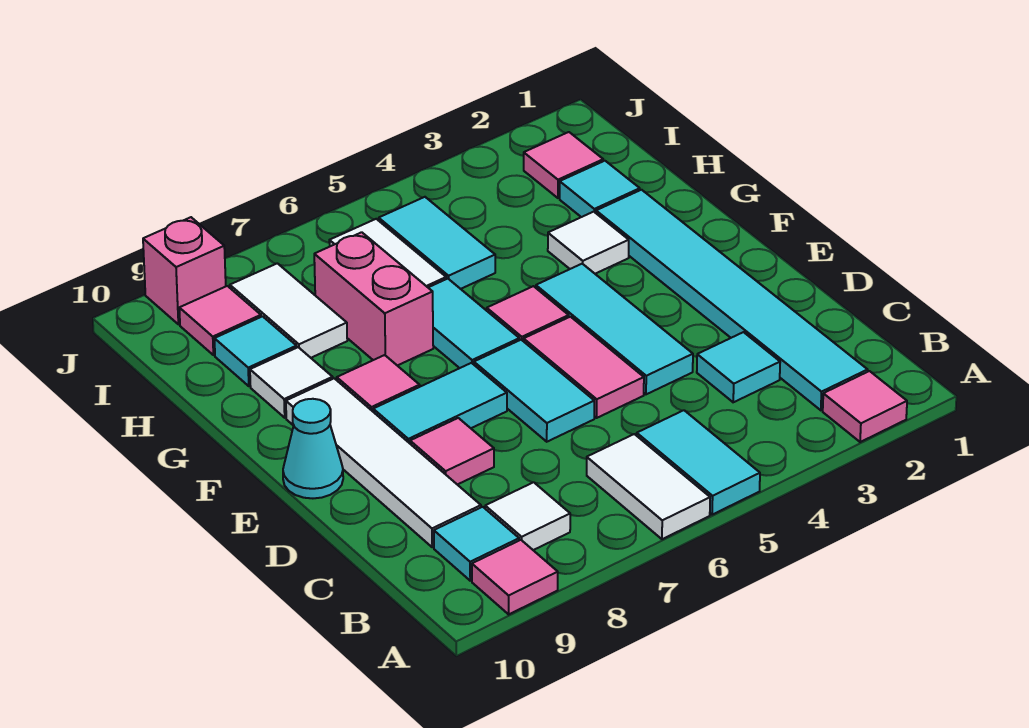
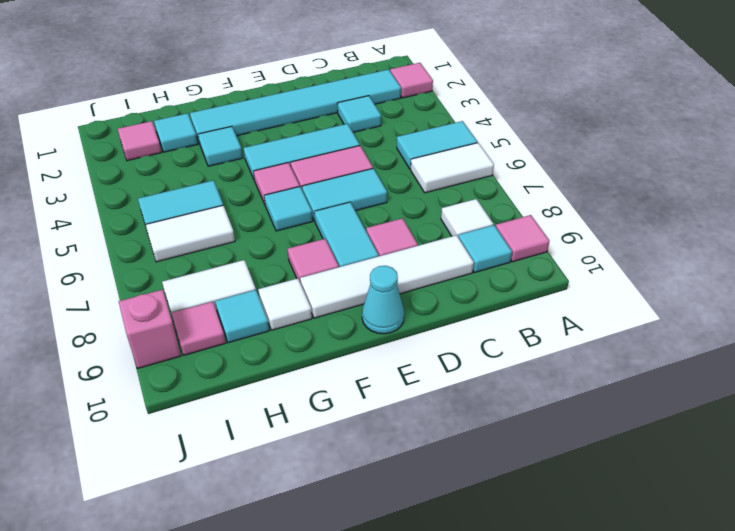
cyan tile F6:G6 level 1 -> cyan tile F6 level 1
white tile G3 level 1 -> cyan tile G3 level 1
pink brick G7:H7 level 1 -> none

